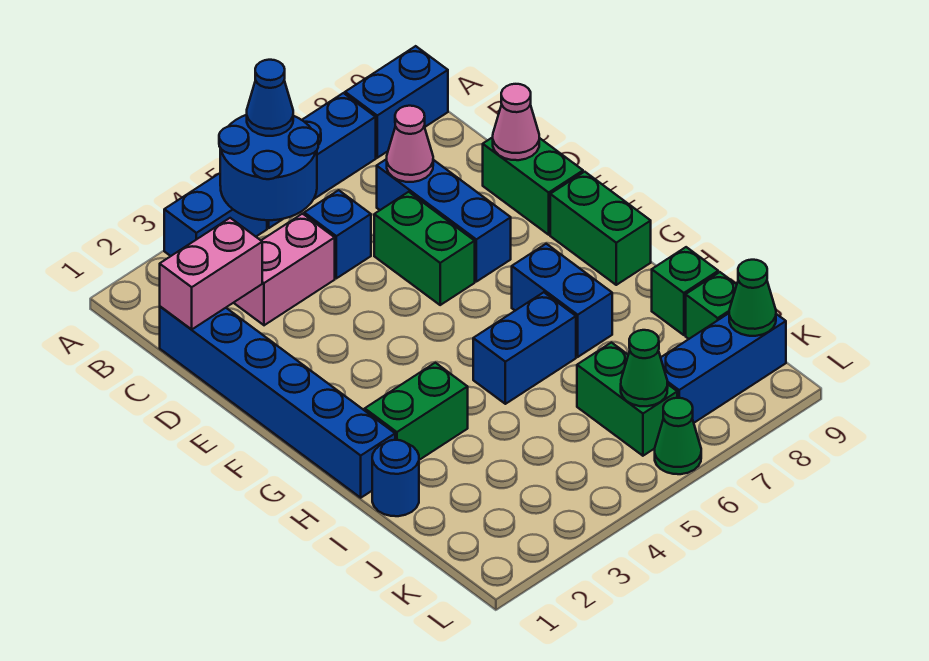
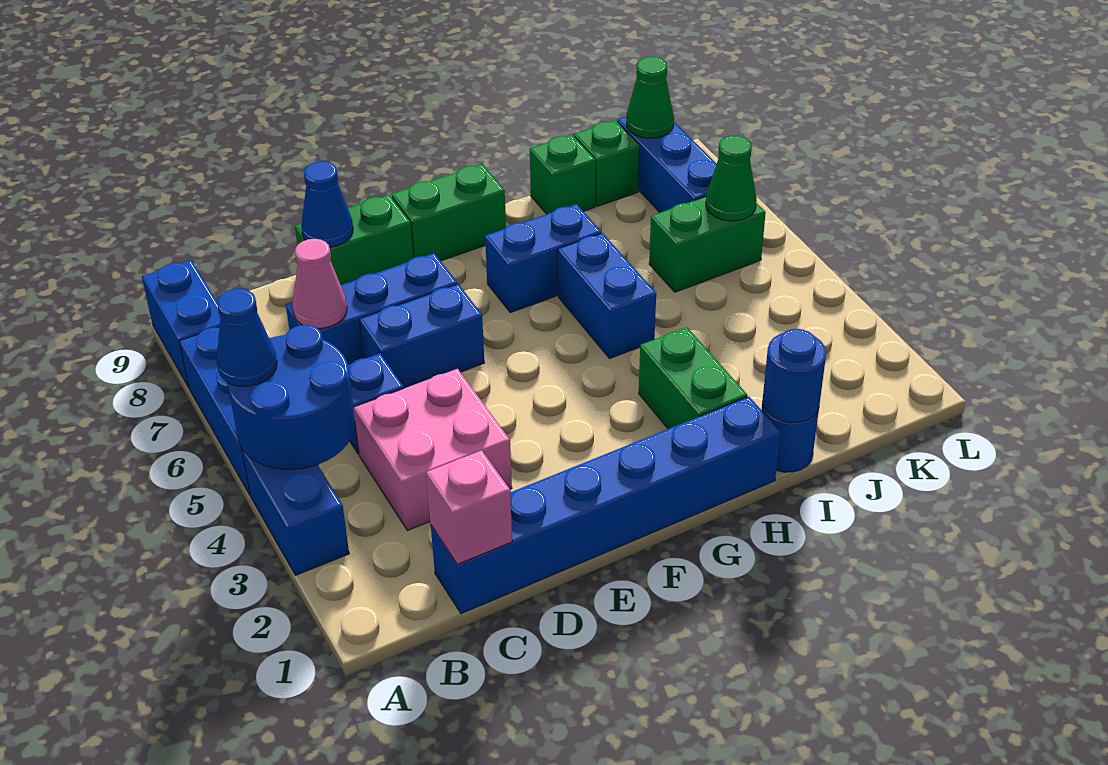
pink brick C1:C2 level 2 -> pink brick C1 level 2
pink brick C3:C4 level 1 -> pink brick C3:D4 level 1
green brick D6:E6 level 1 -> blue brick D6:E6 level 1
pink cone D9 level 2 -> blue cone D9 level 2
none -> blue round brick I1 level 2
green cone L6 level 1 -> none

